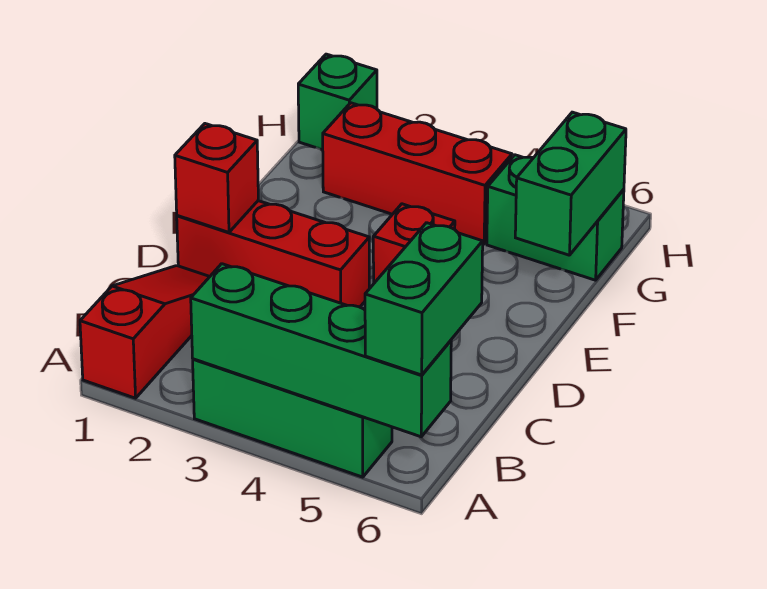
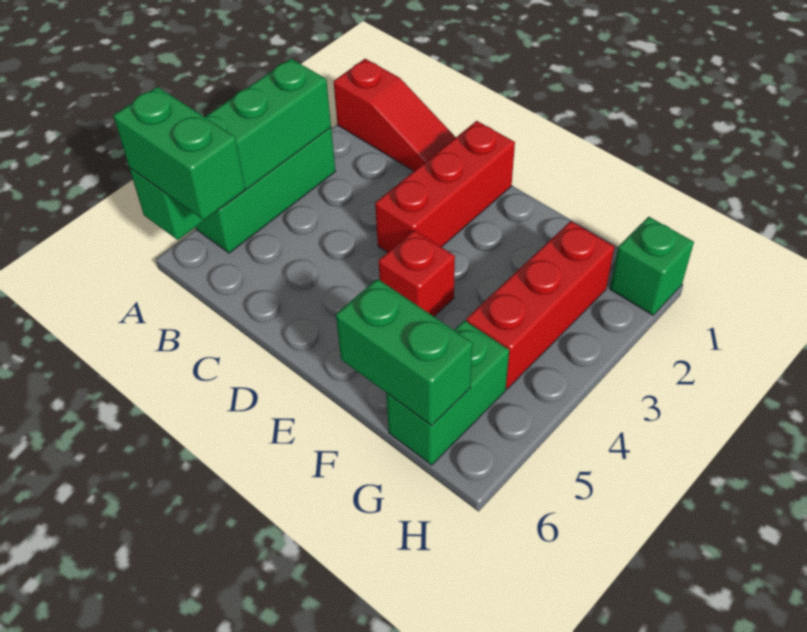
red brick D1 level 2 -> none

